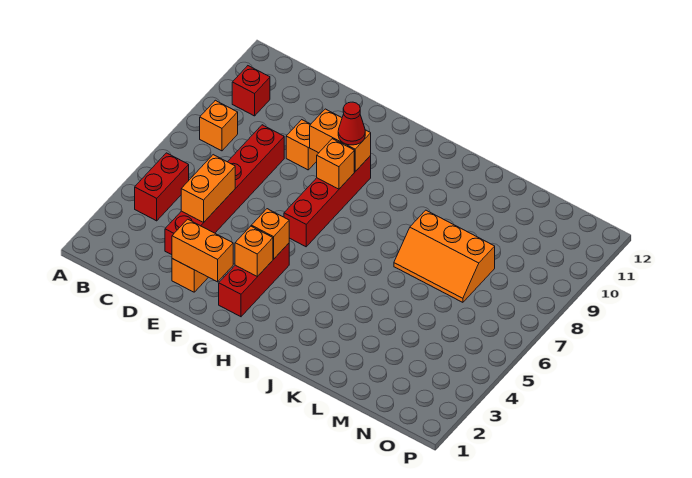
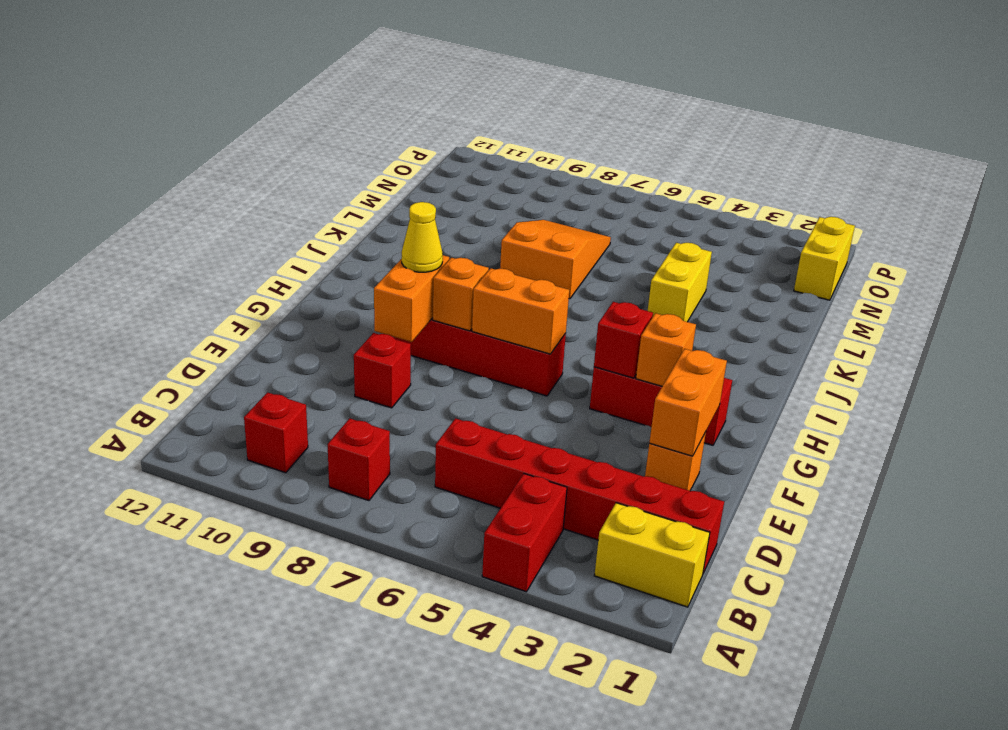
none -> yellow brick B1:B2 level 1
red brick B4:B5 level 1 -> red brick A4:B4 level 1
orange brick B8 level 1 -> red brick B8 level 1
red brick D3:D8 level 1 -> red brick C1:C6 level 1
orange brick D4:D5 level 2 -> orange brick G6:G7 level 2
orange brick E9 level 1 -> red brick E9 level 1
orange brick G4 level 2 -> red brick G4 level 2
red cone G9 level 3 -> yellow cone G9 level 3
none -> yellow brick K4:L4 level 1
orange slope K7:M8 level 1 top 8 -> orange slope K7:M8 level 1 top K
none -> yellow brick N1:O1 level 1

